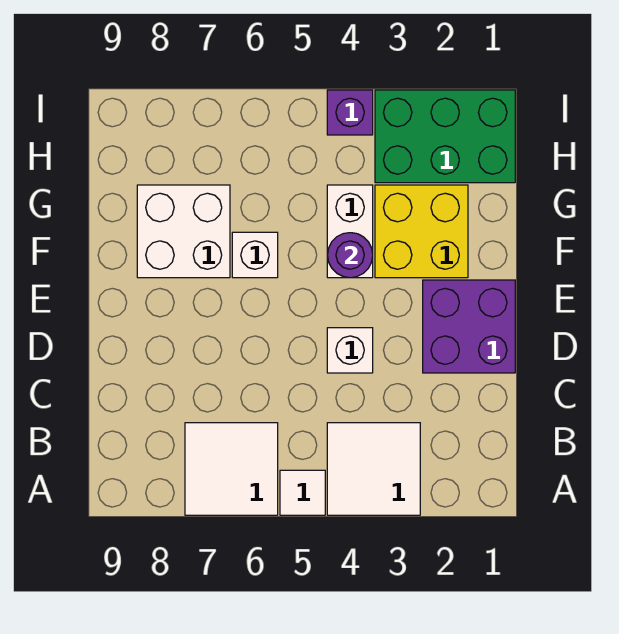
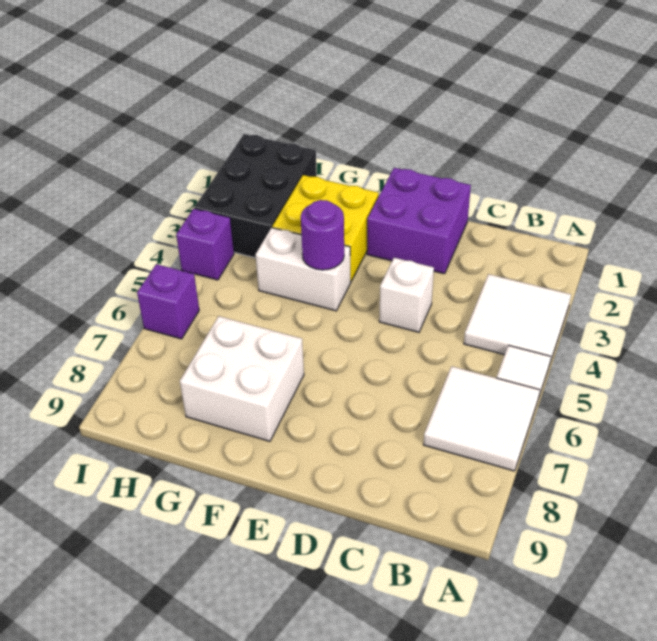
white brick F6 level 1 -> none
green brick H1:I3 level 1 -> black brick H1:I3 level 1
none -> purple brick I6 level 1

